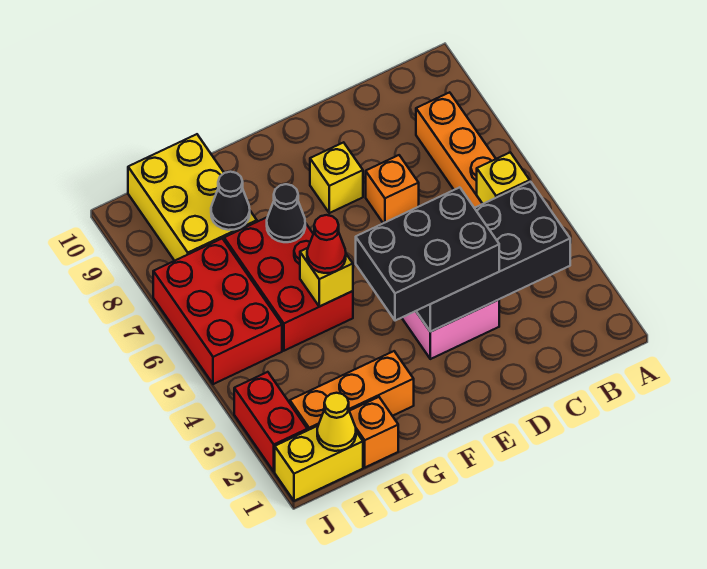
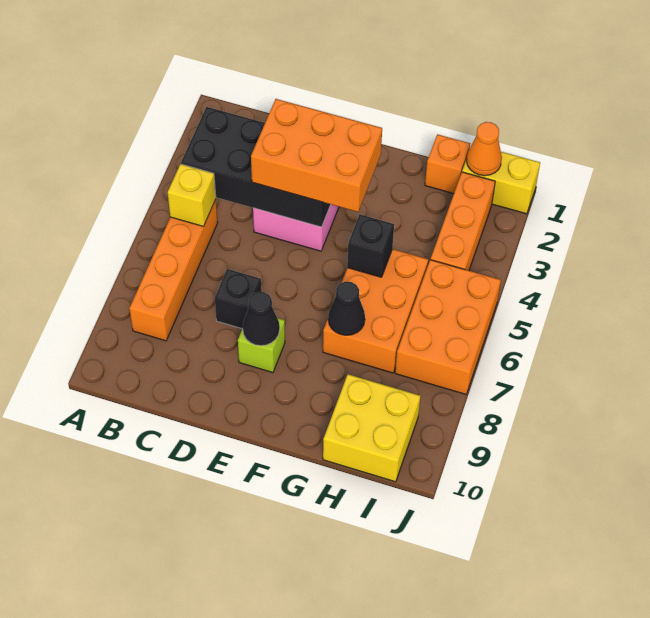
black brick D3:F4 level 3 -> orange brick D3:F4 level 3
orange brick D7 level 1 -> black brick D7 level 1
yellow brick E8 level 1 -> lime brick E8 level 1
orange brick G2:I2 level 1 -> orange brick I2:I4 level 1
red brick G5:H7 level 1 -> orange brick G5:H7 level 1
yellow brick G5 level 2 -> black brick G5 level 2
red cone G5 level 3 -> none
yellow brick H8:I10 level 1 -> yellow brick H9:I10 level 1
black cone H8 level 2 -> black cone E8 level 2
yellow cone I1 level 2 -> orange cone I1 level 2
red brick I5:J7 level 1 -> orange brick I5:J7 level 1
red brick J2:J3 level 1 -> none

